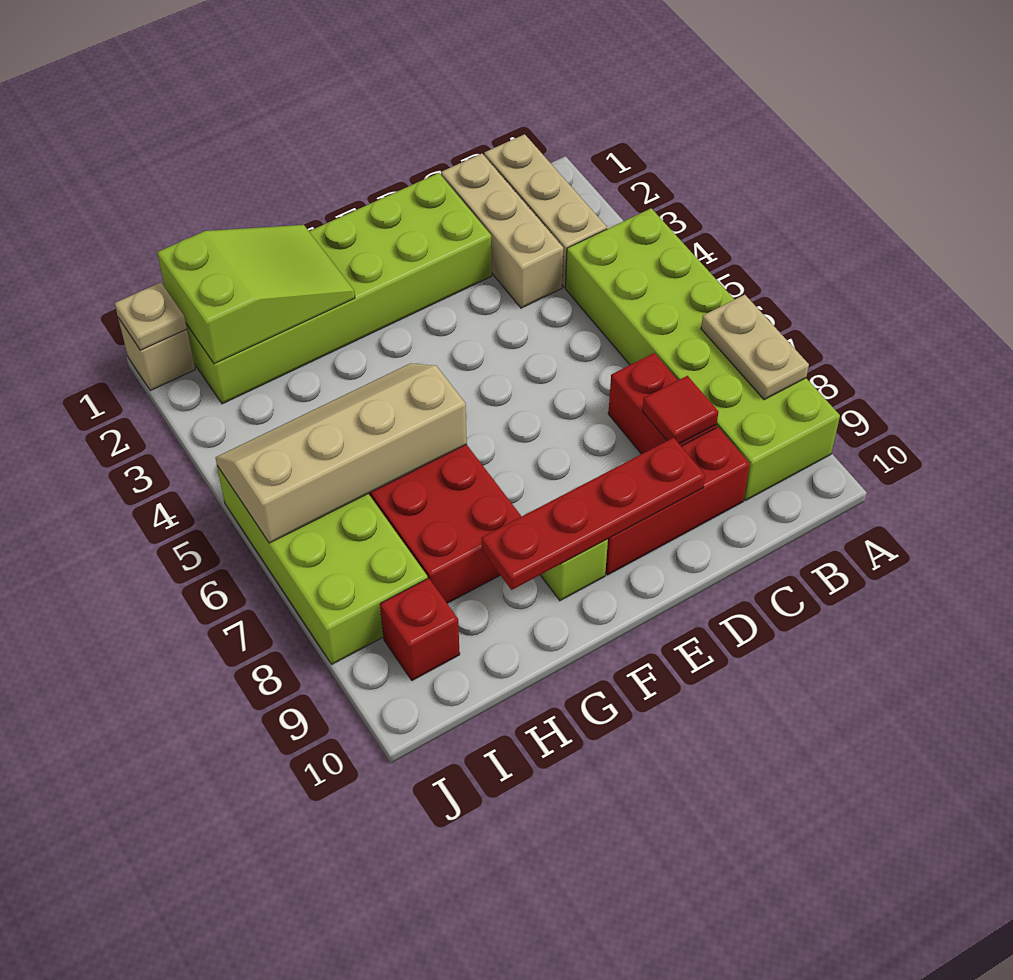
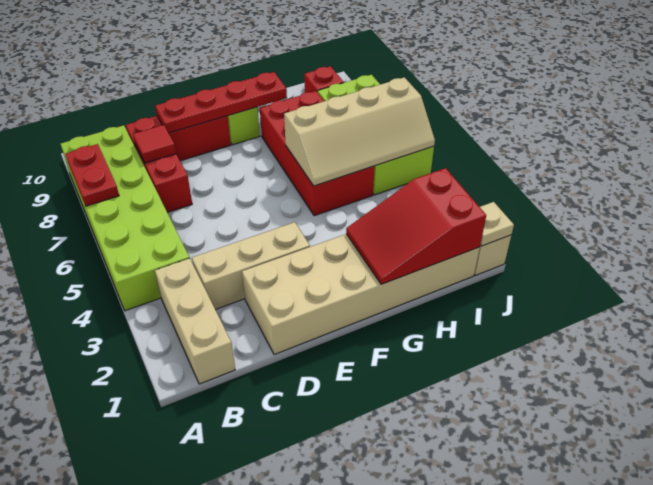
tan plate A7:A8 level 2 -> red plate A7:A8 level 2
tan brick C1:C3 level 1 -> tan brick C3:E3 level 1
lime brick D1:I2 level 1 -> tan brick D1:I2 level 1
lime slope G1:I2 level 2 top I -> red slope G1:I2 level 2 top I

